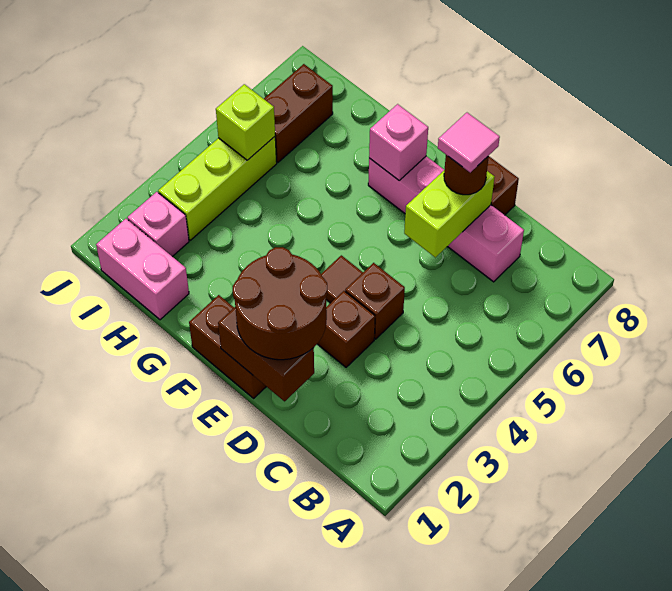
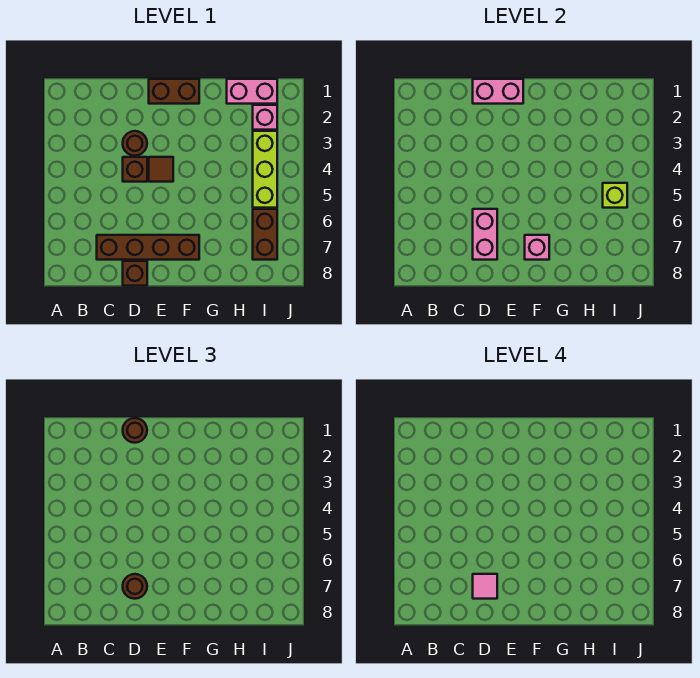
pink brick C7:F7 level 1 -> brown brick C7:F7 level 1
brown brick D1:E1 level 2 -> pink brick D1:E1 level 2
brown round brick D1:E2 level 3 -> brown round brick D1 level 3
brown brick D3 level 1 -> brown round brick D3 level 1
lime brick D6:D7 level 2 -> pink brick D6:D7 level 2

